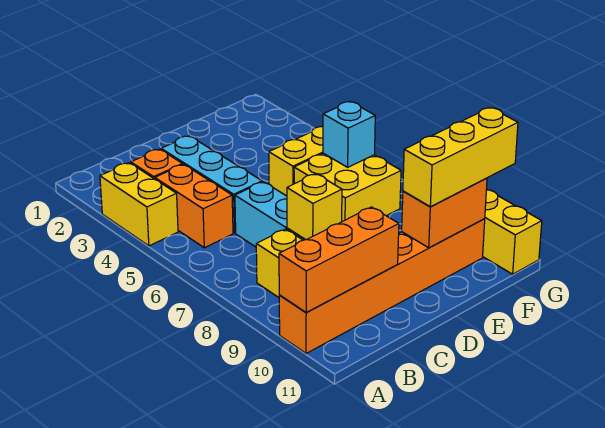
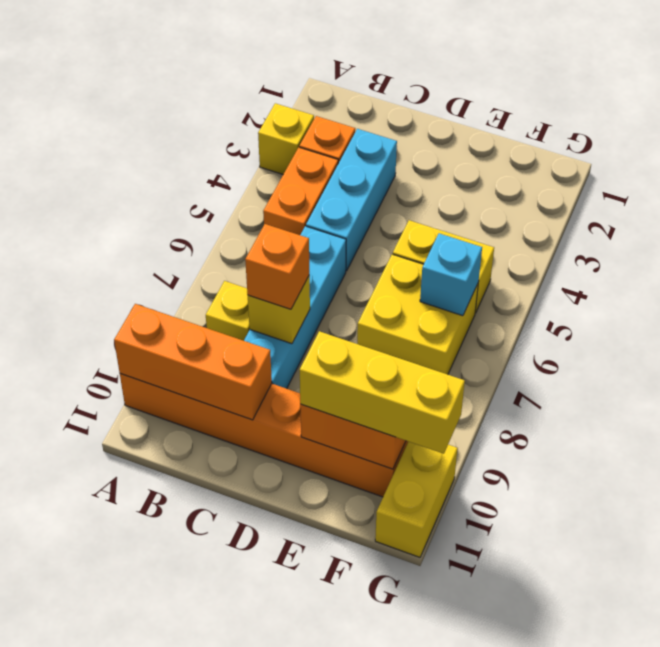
yellow brick A3:A4 level 1 -> yellow brick A3 level 1
none -> orange brick C8 level 3

